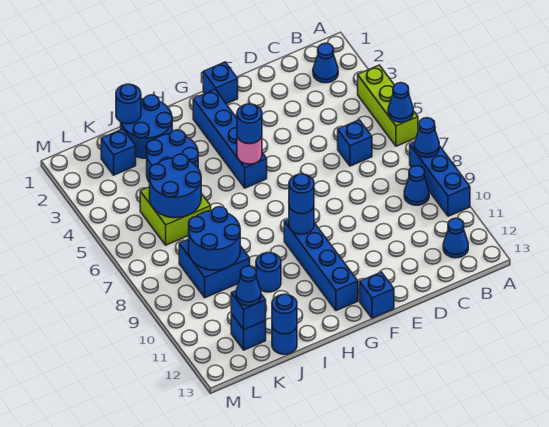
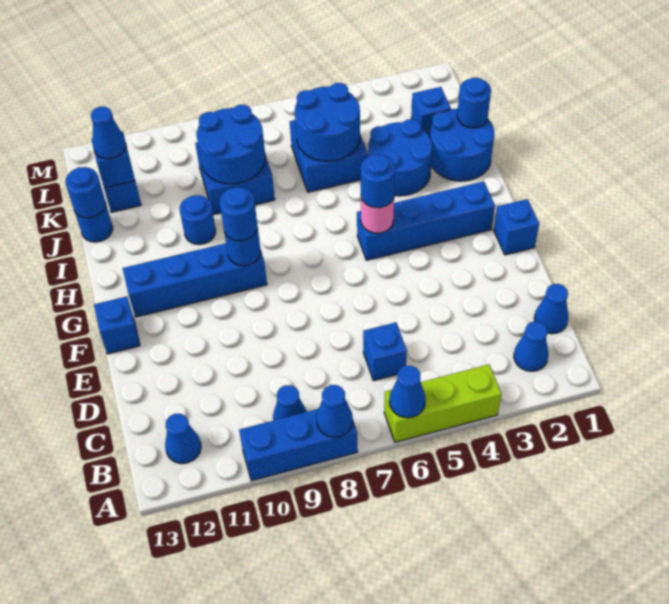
none -> blue cone C1 level 1
lime brick J5:K6 level 1 -> blue brick J5:K6 level 1

